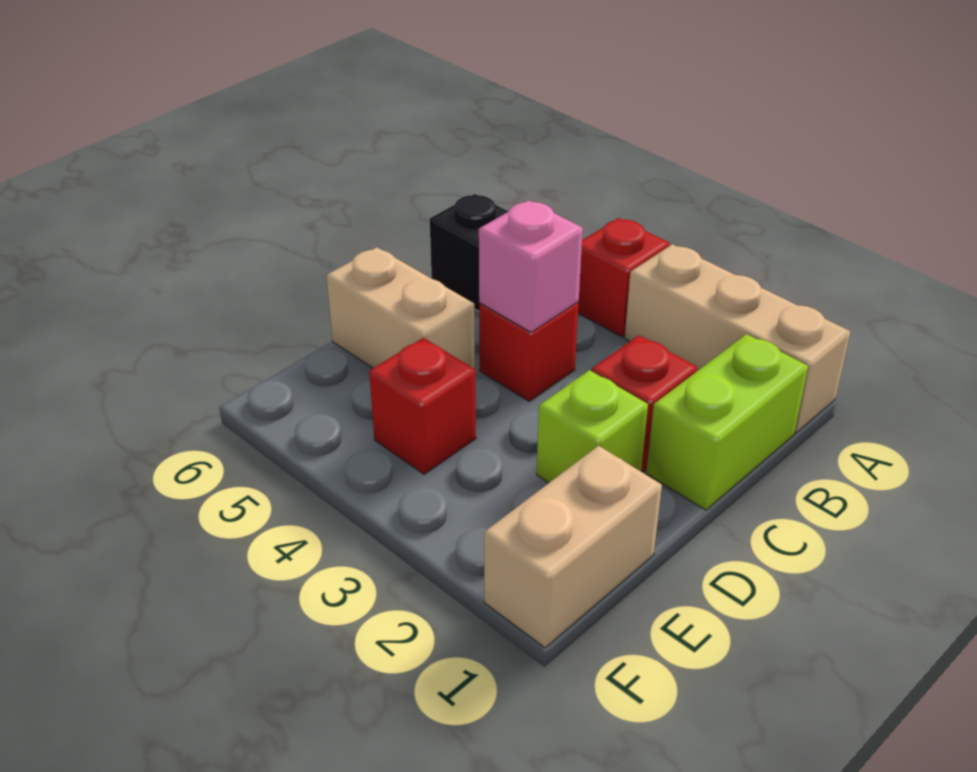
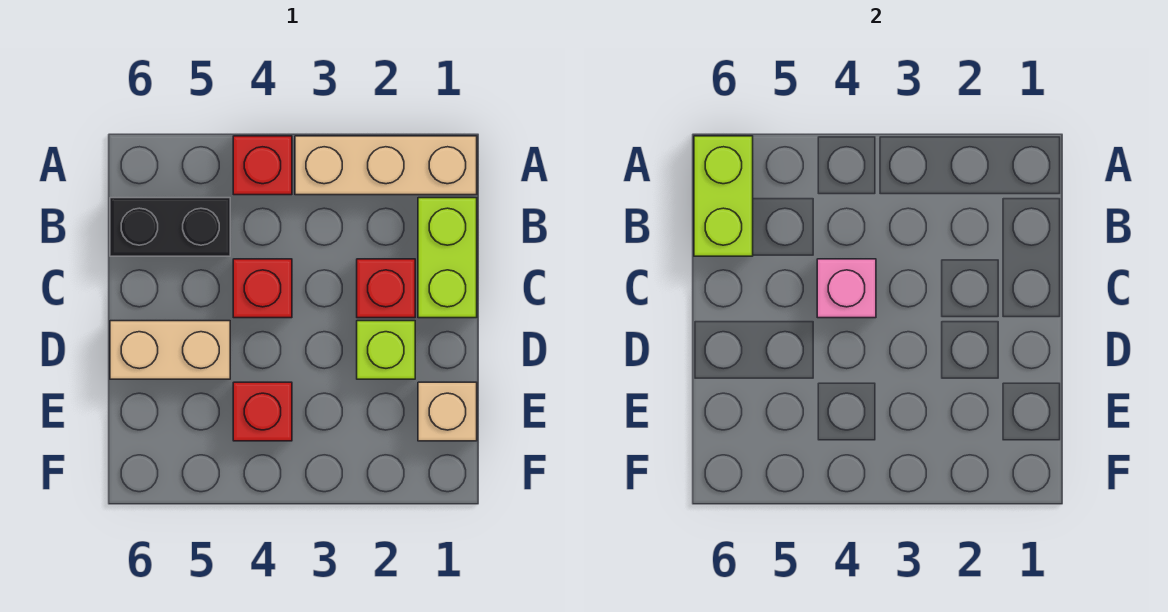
none -> lime brick A6:B6 level 2
tan brick E1:F1 level 1 -> tan brick E1 level 1

